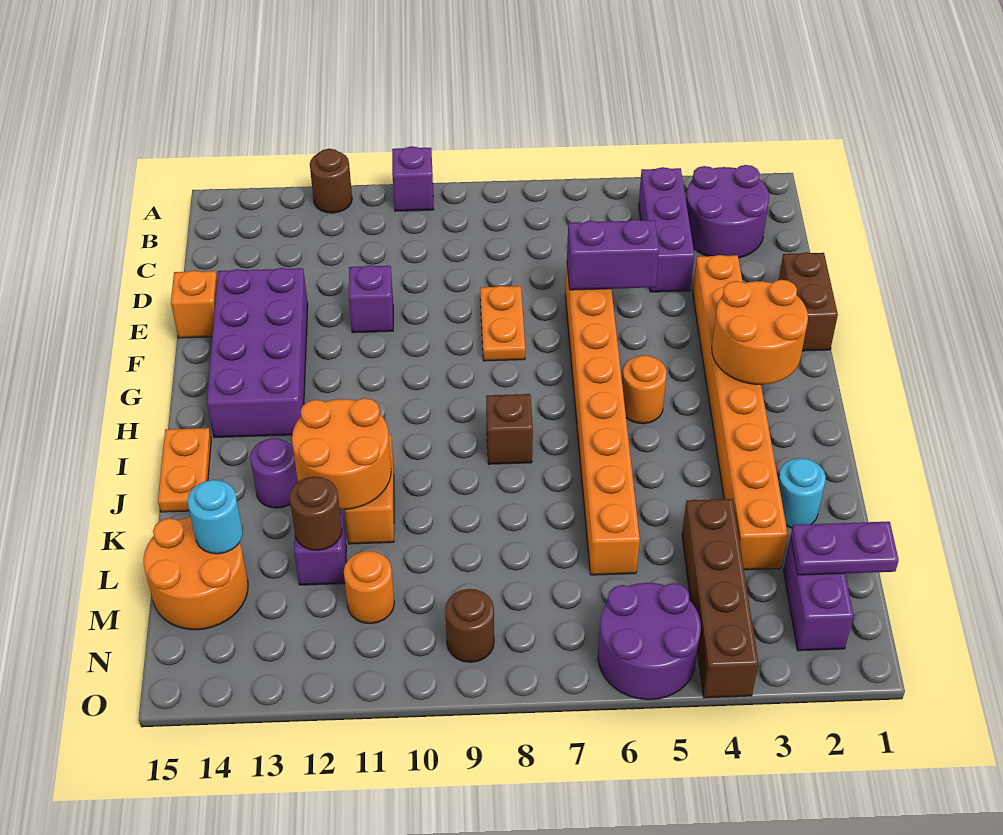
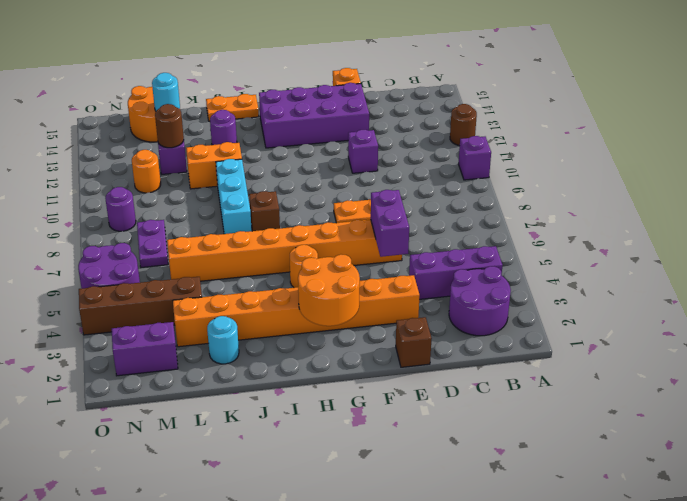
brown brick E1:F1 level 1 -> brown brick E1 level 1
none -> cyan brick J8:J10 level 1
orange round brick J11:K12 level 2 -> none
purple plate M1:M2 level 2 -> purple plate M7:M8 level 1
brown round brick N9 level 1 -> purple round brick N9 level 1

